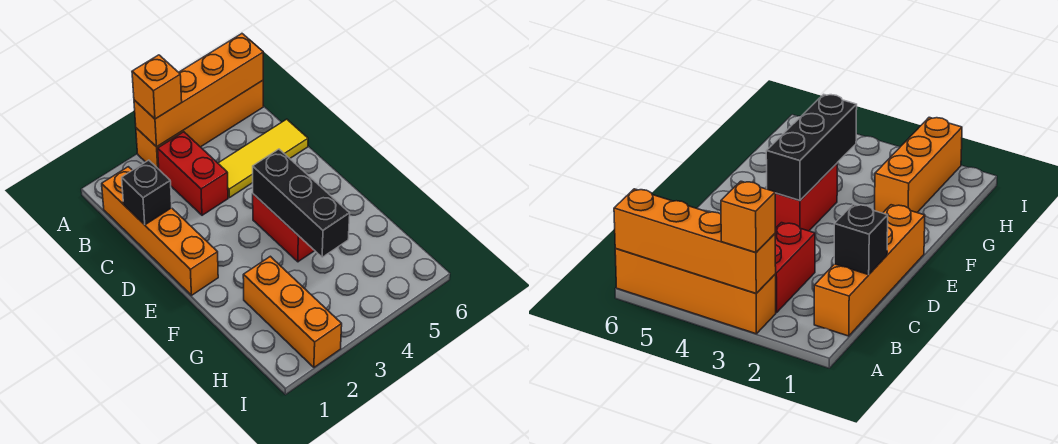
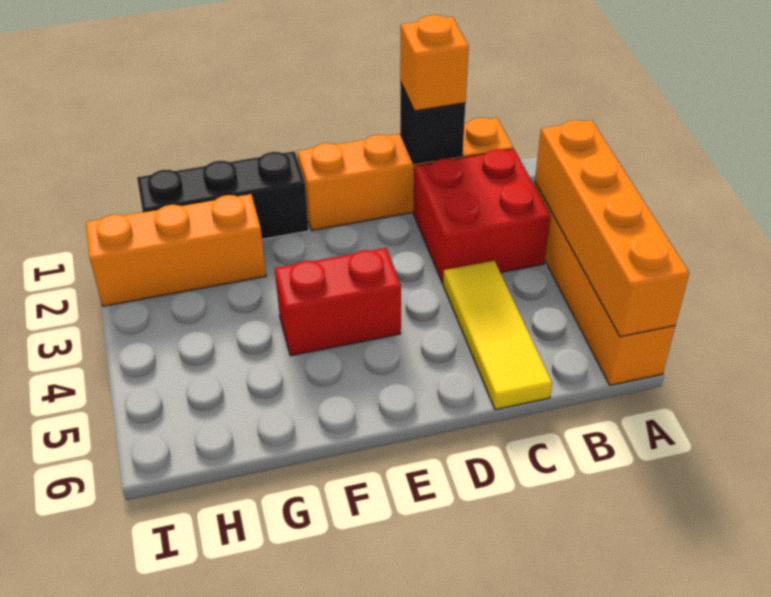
orange brick A3 level 3 -> orange brick C1 level 3
red brick B3:C3 level 1 -> red brick B2:C3 level 1
black brick E4:G4 level 2 -> black brick F1:H1 level 1

